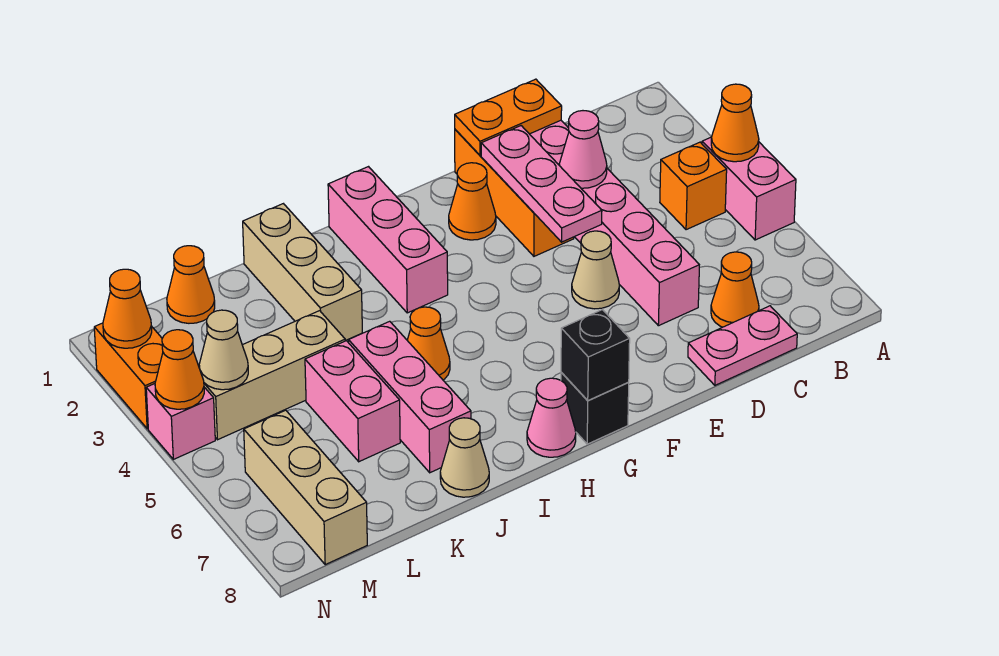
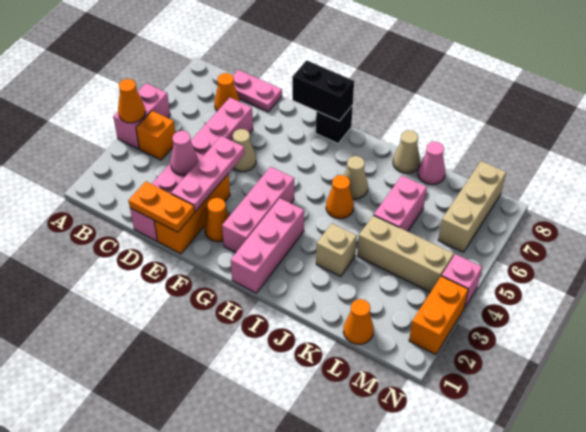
black brick G8 level 2 -> black brick F8:G8 level 2
pink cone H8 level 1 -> pink cone K8 level 1
tan brick J1:J3 level 1 -> tan brick J3 level 1
pink brick J5:J7 level 1 -> pink brick G2:G4 level 1
tan cone M4 level 2 -> tan cone I6 level 1
orange cone N2 level 2 -> none
orange cone N4 level 2 -> none

